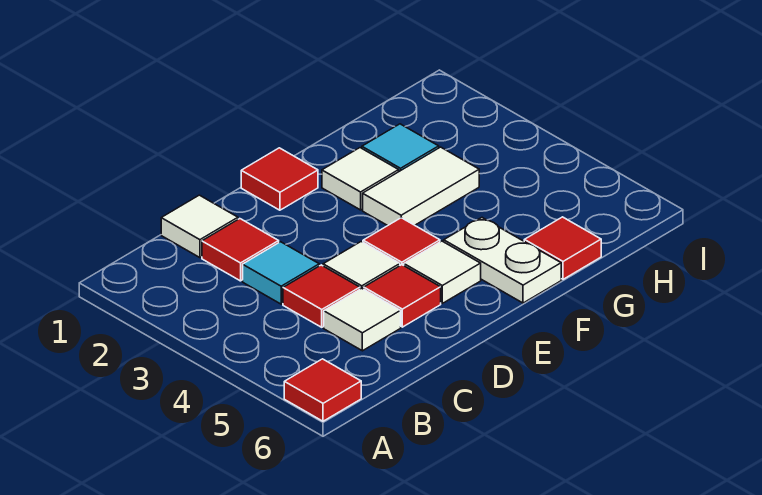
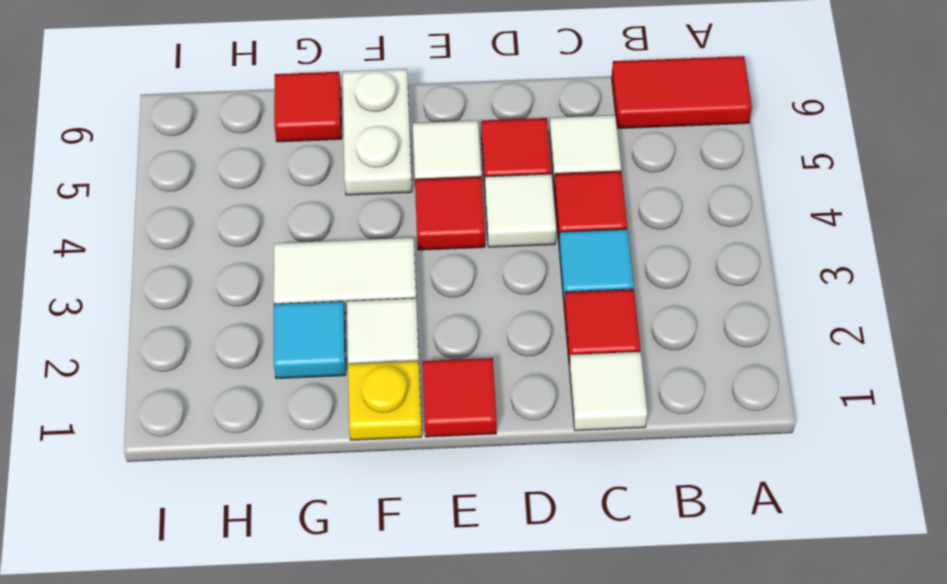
red tile A6 level 1 -> red tile A6:B6 level 1
none -> yellow plate F1 level 1

